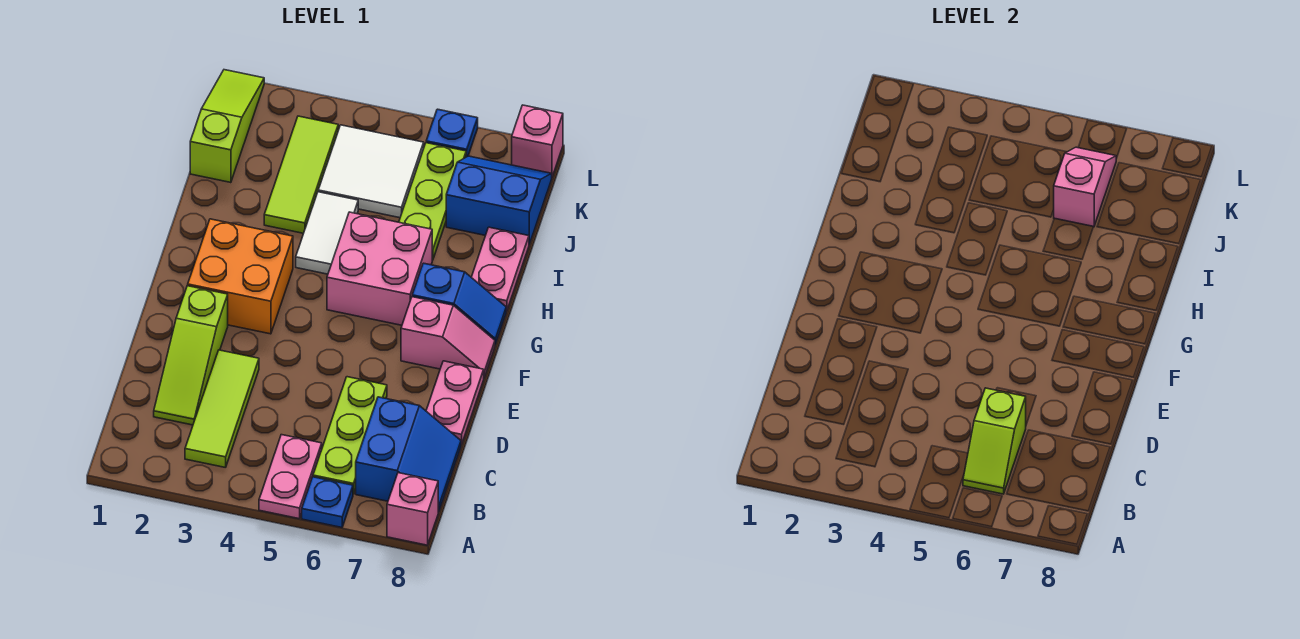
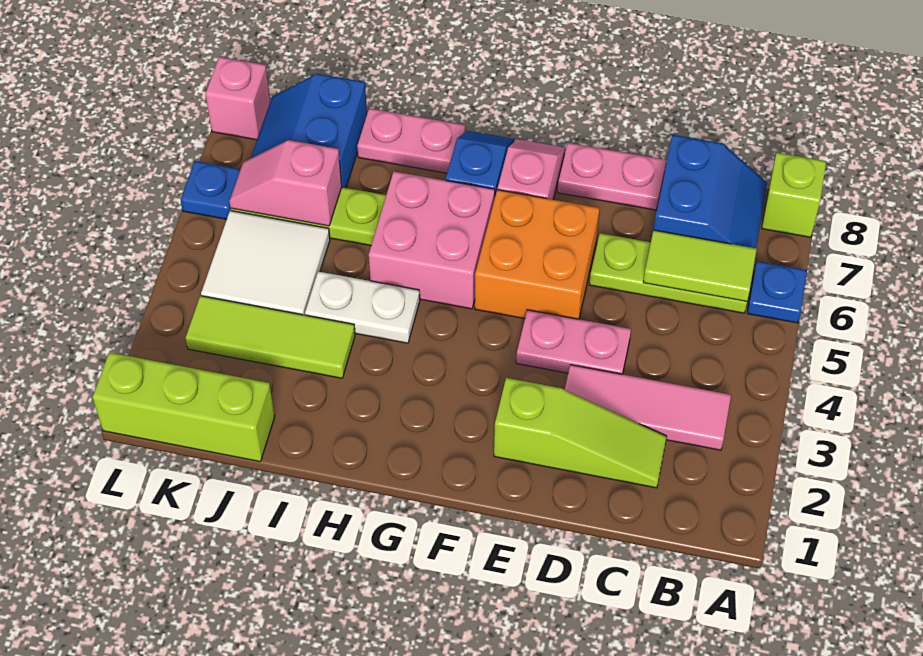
pink plate A5:B5 level 1 -> pink plate D4:E4 level 1
pink brick A8 level 1 -> lime brick A8 level 1
lime tile B3:D3 level 1 -> pink tile B3:D3 level 1
lime slope B6:C6 level 2 top C -> lime tile B6:C6 level 2
blue slope B7:C8 level 1 top 7 -> blue slope B7:C8 level 1 top C
orange brick F2:G3 level 1 -> orange brick E5:F6 level 1
white tile H4:I4 level 1 -> white plate H4:I4 level 1
lime slope J1:L1 level 1 top J -> lime brick J1:L1 level 1

